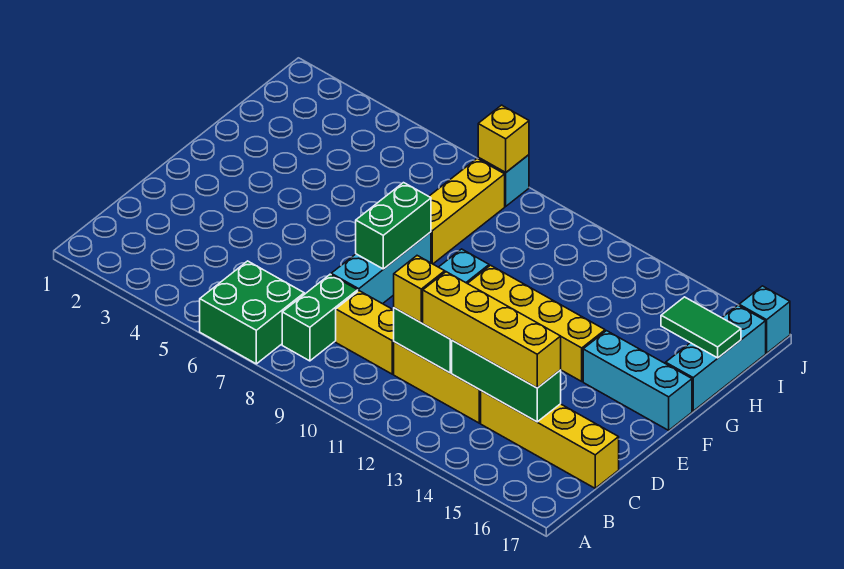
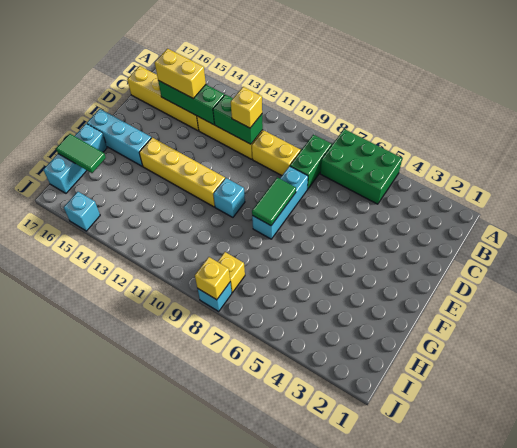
green brick A6:B7 level 1 -> green brick A5:B7 level 1
yellow brick C12:C15 level 3 -> yellow brick C14:C15 level 3
green brick E8:F8 level 2 -> green tile E8:F8 level 2
yellow brick G8:I8 level 1 -> yellow brick I8 level 1
cyan brick J17 level 1 -> cyan brick J15 level 1

